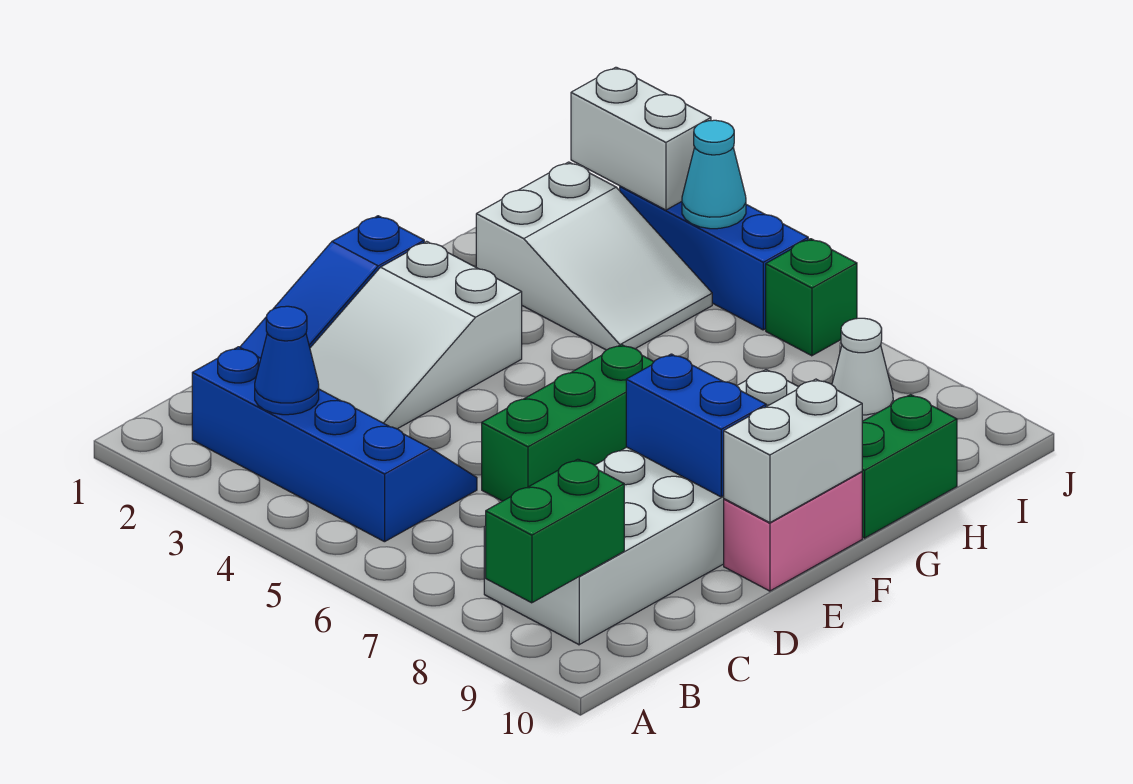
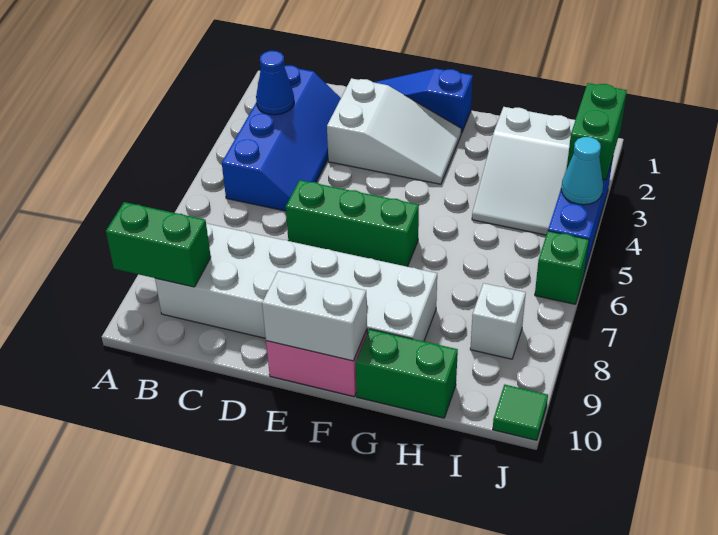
white slope D2:F3 level 1 top F -> white slope D2:F3 level 1 top D
blue brick E8:E9 level 2 -> none
white cone I8 level 1 -> white brick I8 level 1
white brick J2:J3 level 2 -> green brick J2:J3 level 2
none -> green tile J10 level 1

